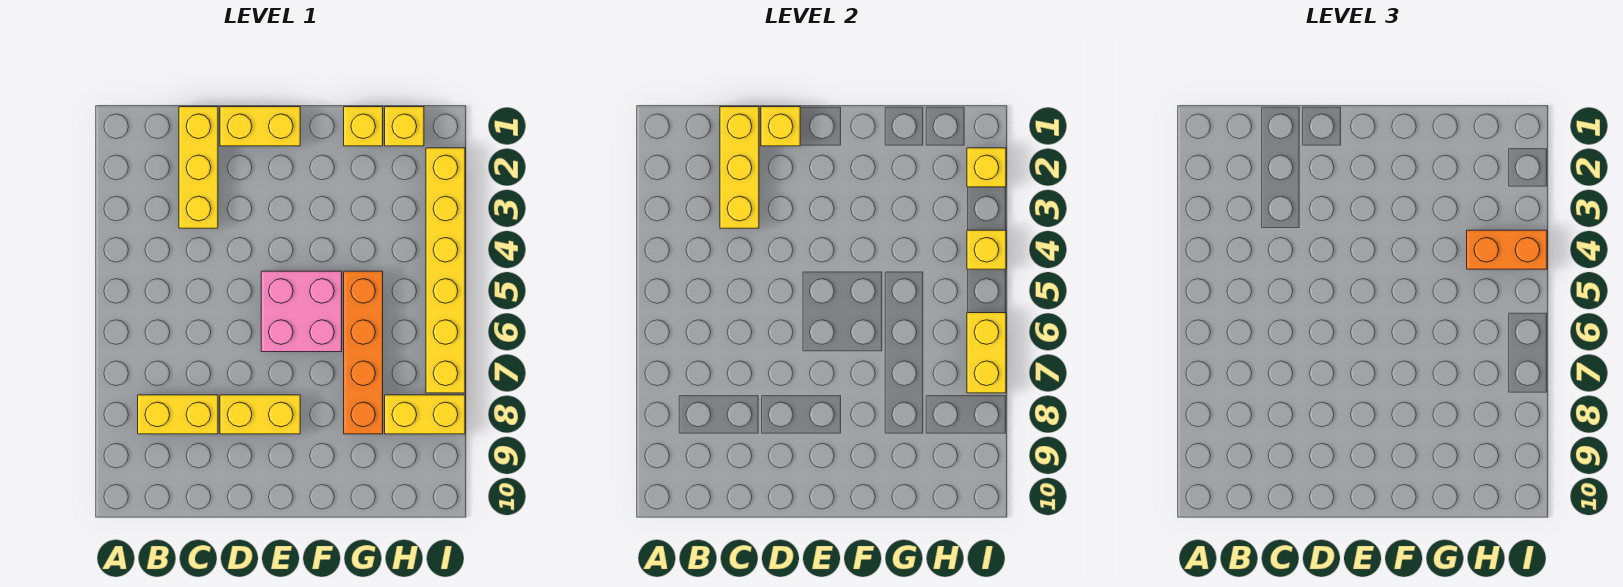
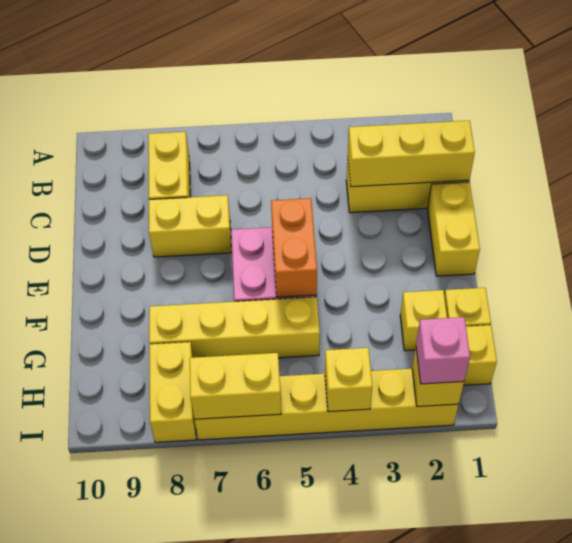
yellow brick D1 level 2 -> yellow brick G2 level 1
yellow brick D8:E8 level 1 -> yellow brick D7:D8 level 1
orange brick G5:G8 level 1 -> yellow brick G5:G8 level 1
orange brick H4:I4 level 3 -> orange brick E5:F5 level 2
none -> pink brick I2 level 3

